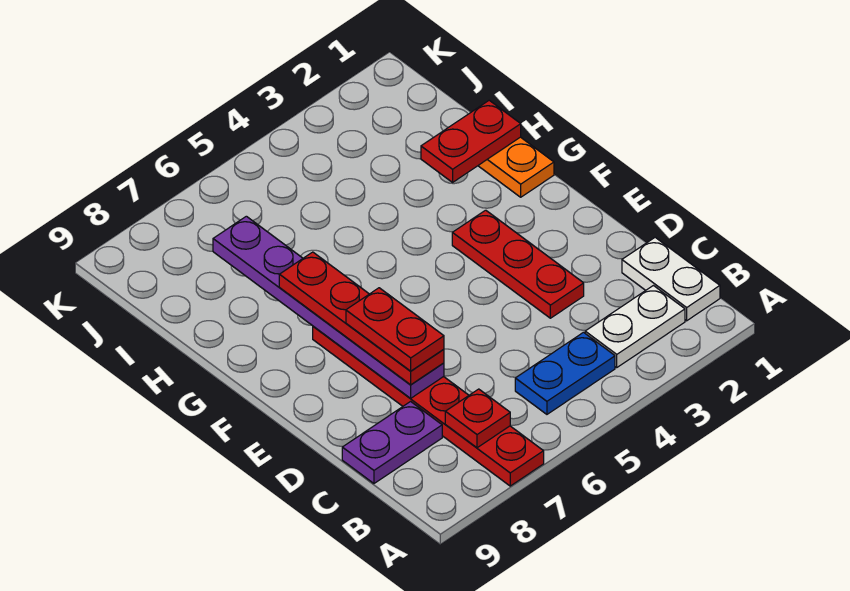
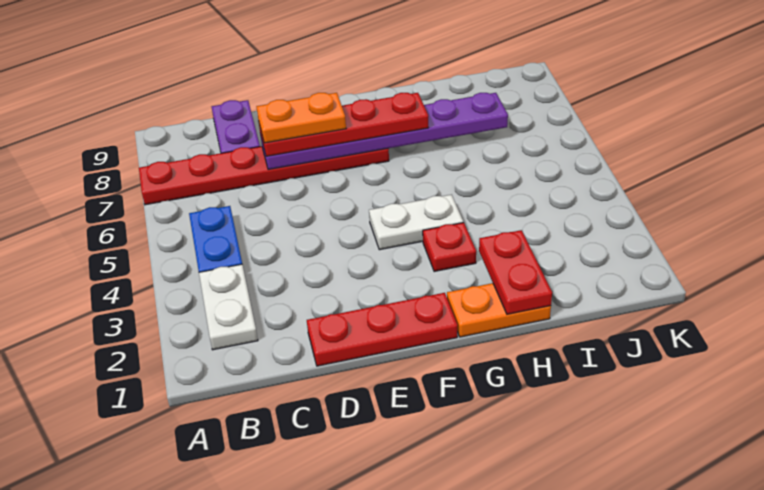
white plate B1:C1 level 1 -> white plate F4:G4 level 1
red plate B7 level 2 -> red plate G3 level 1
red plate D3:F3 level 1 -> red plate D1:F1 level 1
red plate D7:E7 level 4 -> orange plate D7:E7 level 4

